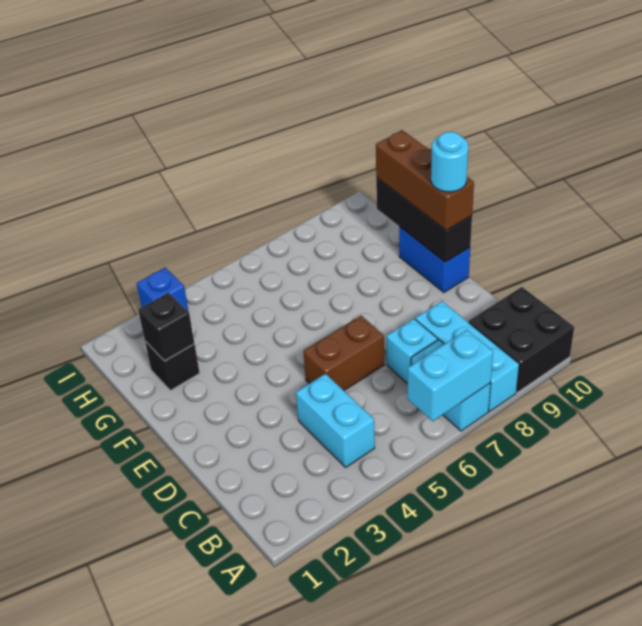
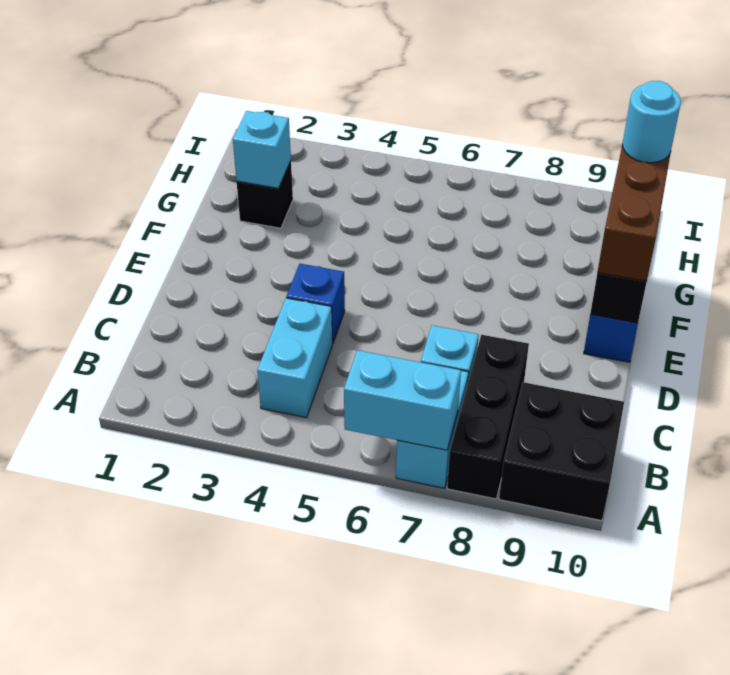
cyan brick A8:C8 level 1 -> black brick A8:C8 level 1
brown brick D5:D6 level 1 -> none
cyan round brick E10 level 4 -> cyan round brick G10 level 4
black brick G2 level 2 -> cyan brick G2 level 2
blue brick I3 level 1 -> blue brick D4 level 1

